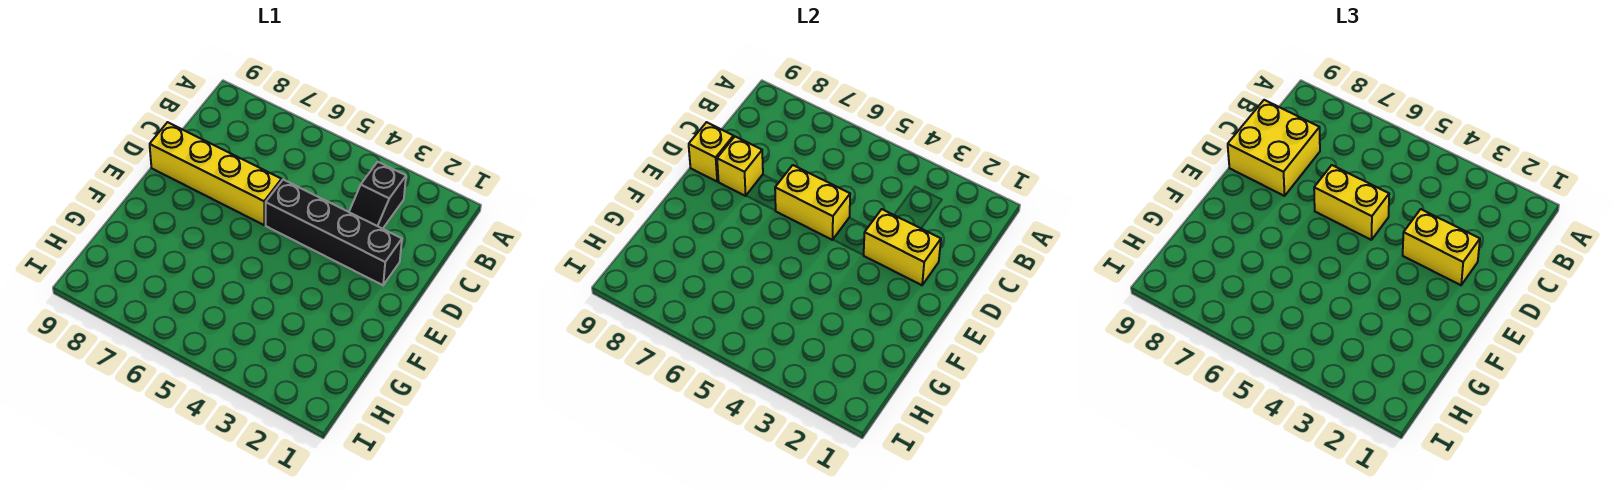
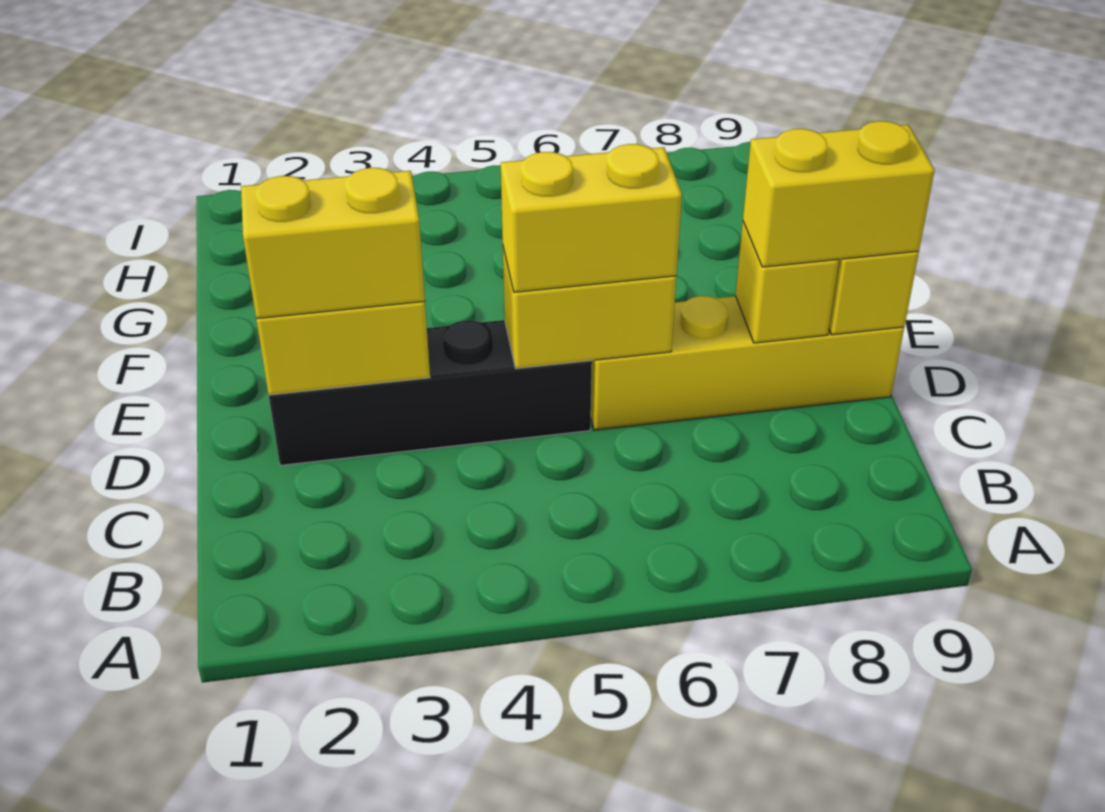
black slope B3:C3 level 1 top B -> none
yellow brick C8:D9 level 3 -> yellow brick D8:D9 level 3

